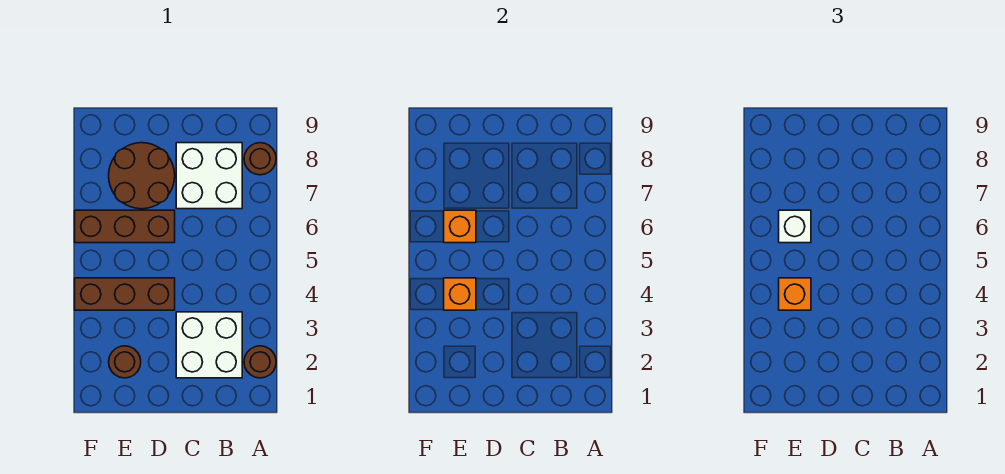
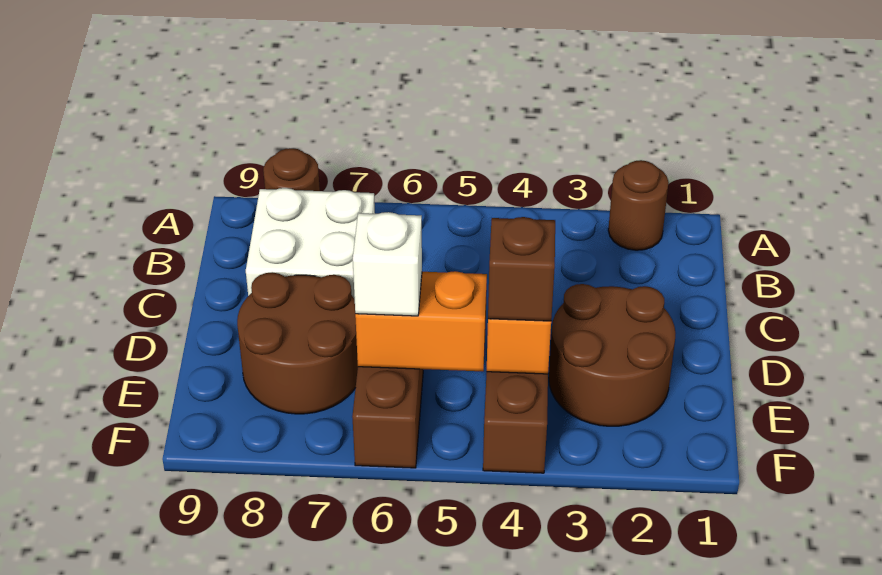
white brick B2:C3 level 1 -> none
brown round brick E2 level 1 -> brown round brick D2:E3 level 1
orange brick E4 level 3 -> brown brick E4 level 3
orange brick E6 level 2 -> orange brick E5:E6 level 2

